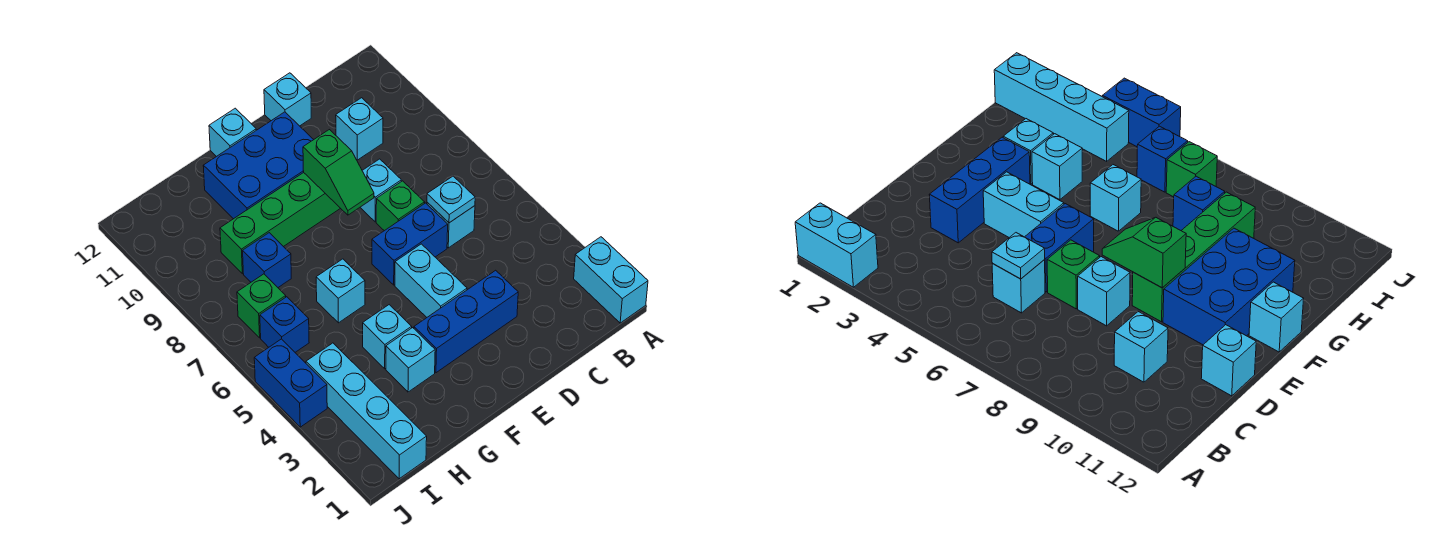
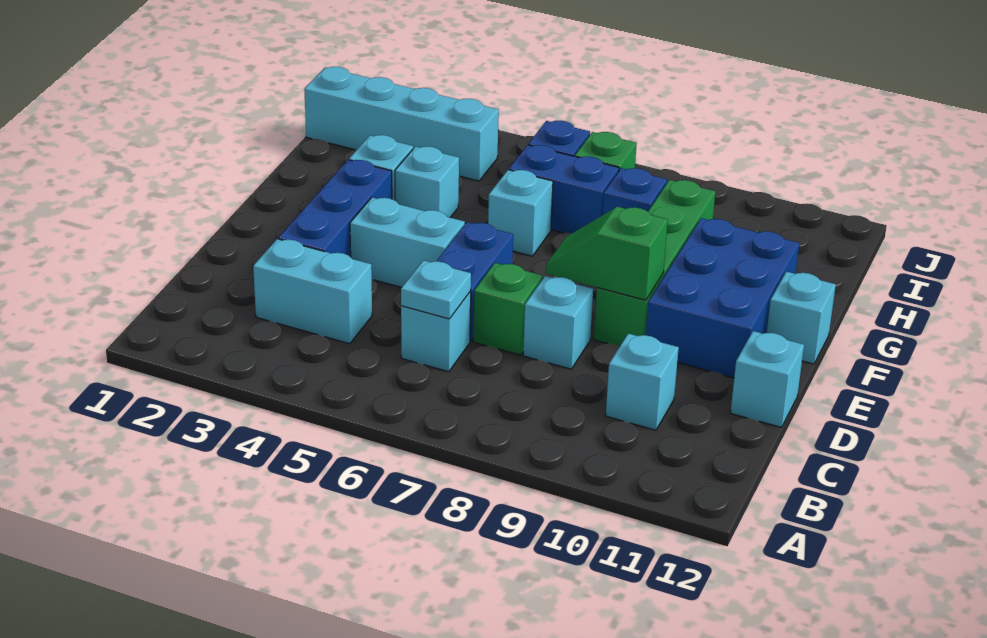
cyan brick A1:A2 level 1 -> cyan brick C3:C4 level 1
blue brick J4:J5 level 1 -> blue brick H6:H7 level 1

